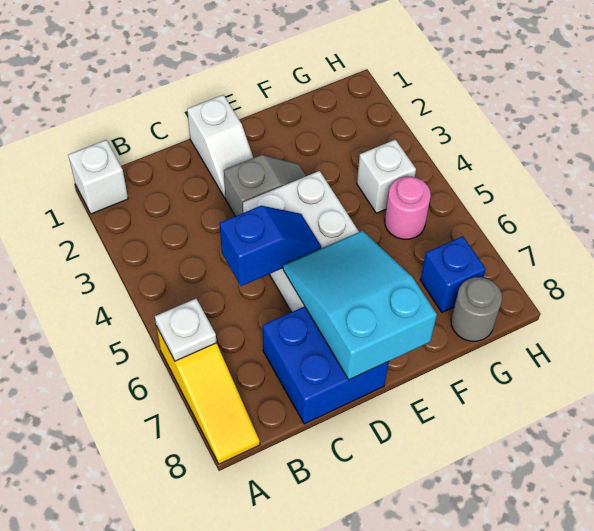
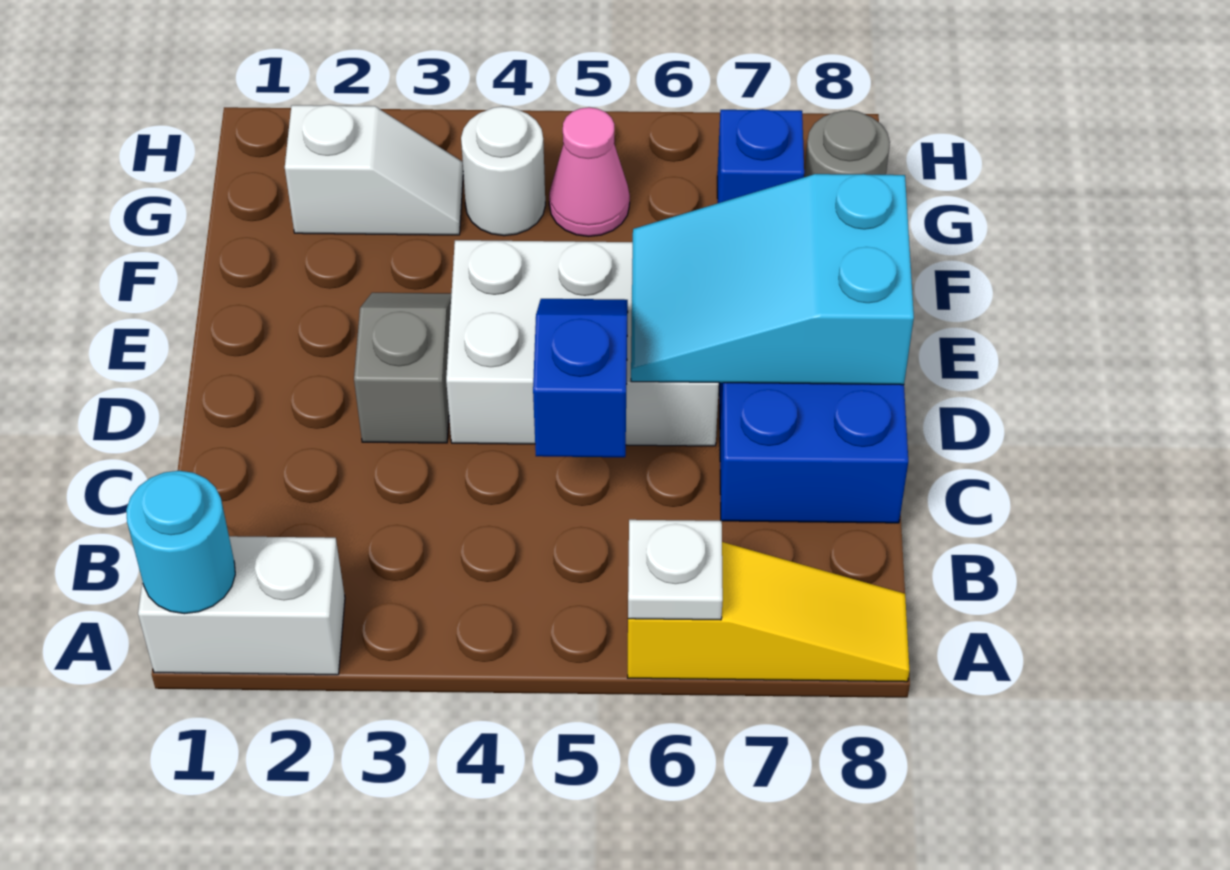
white brick A1 level 1 -> white brick A1:A2 level 1
none -> cyan round brick A1 level 2
white slope D1:D2 level 1 top 1 -> white slope G2:G3 level 1 top 2
white brick G4 level 1 -> white round brick G4 level 1
pink round brick G5 level 1 -> pink cone G5 level 1

